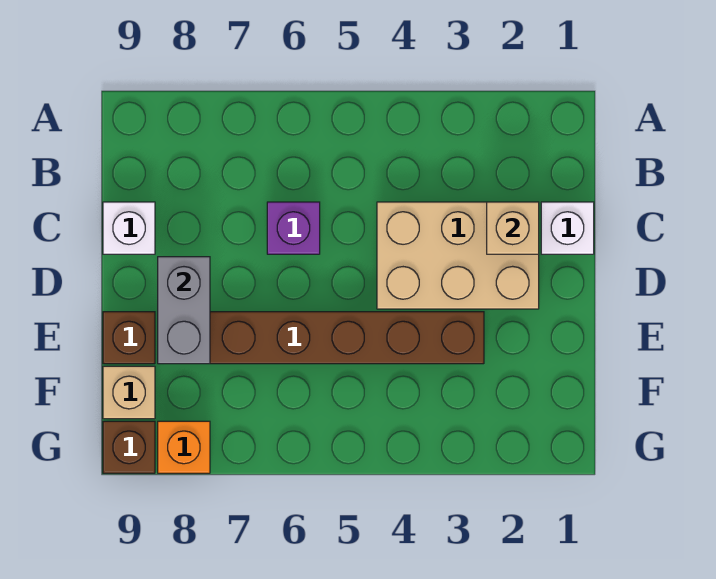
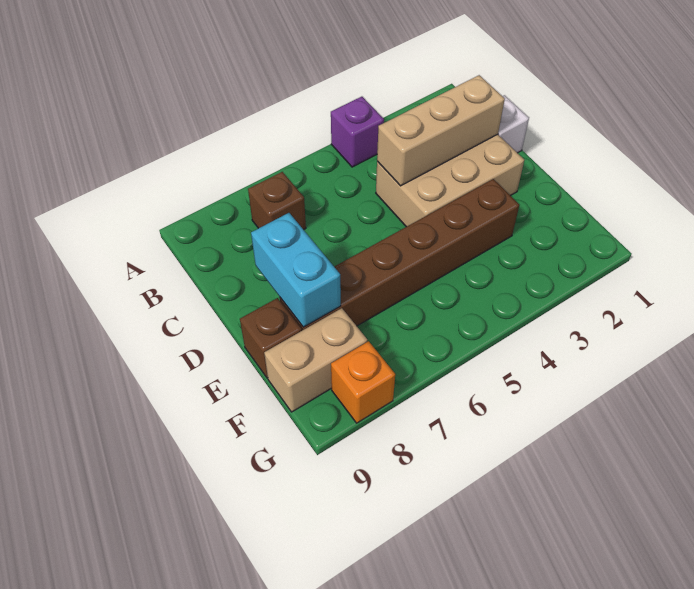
tan brick C2 level 2 -> tan brick C2:C4 level 2
purple brick C6 level 1 -> purple brick A4 level 1
white brick C9 level 1 -> none
grey brick D8:E8 level 2 -> cyan brick D8:E8 level 2
tan brick F9 level 1 -> tan brick F8:F9 level 1
brown brick G9 level 1 -> brown brick B7 level 1

